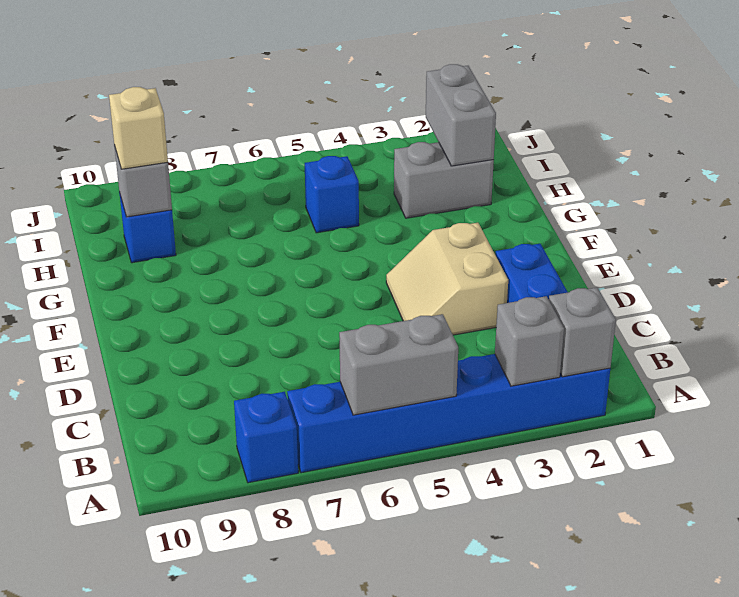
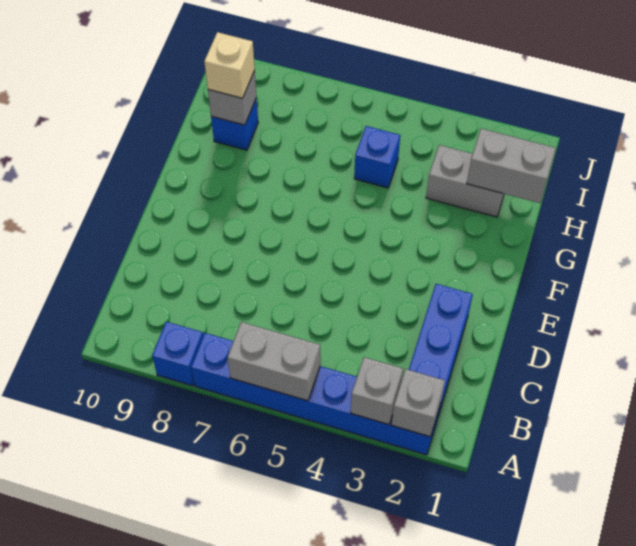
tan slope D3:E4 level 1 top 3 -> none
grey brick H2:I2 level 2 -> grey brick H1:H2 level 2

